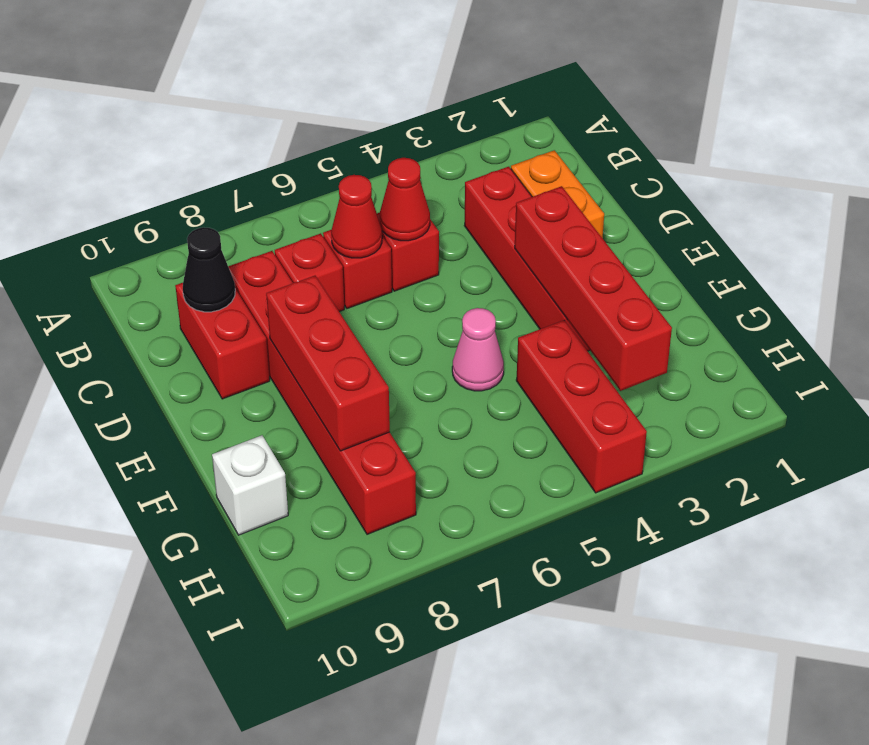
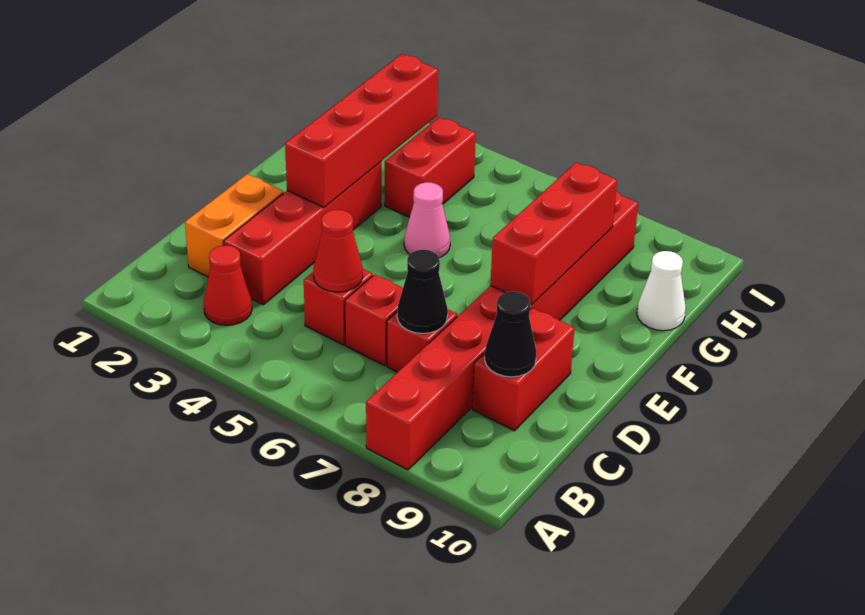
red cone C6 level 2 -> red cone B3 level 1
none -> black cone C7 level 2
red brick C8:H8 level 1 -> red brick A8:H8 level 1
red brick G4:I4 level 1 -> red brick G4:H4 level 1
white brick G10 level 1 -> white cone G10 level 1

